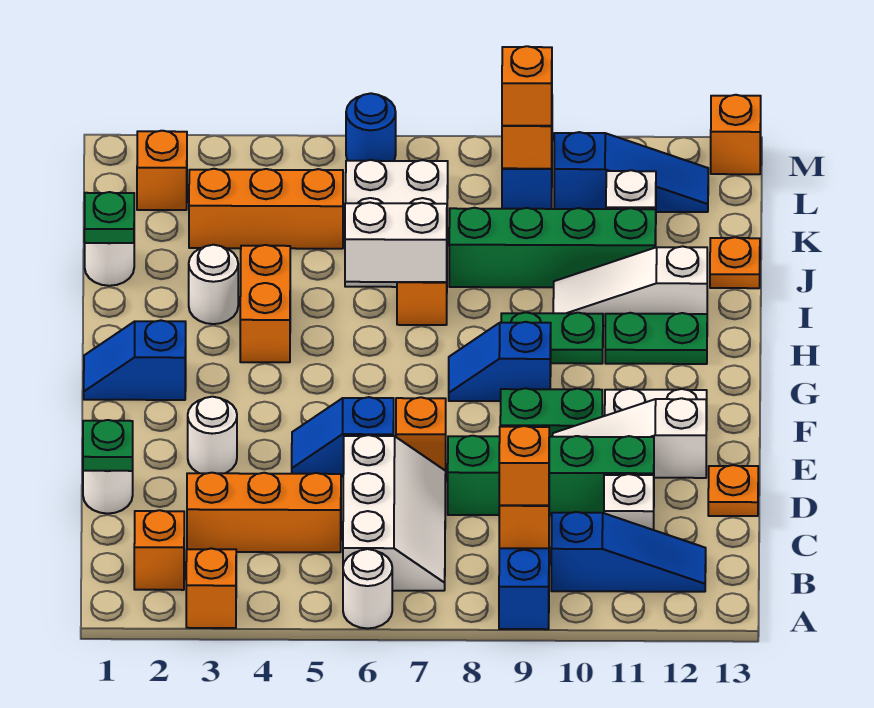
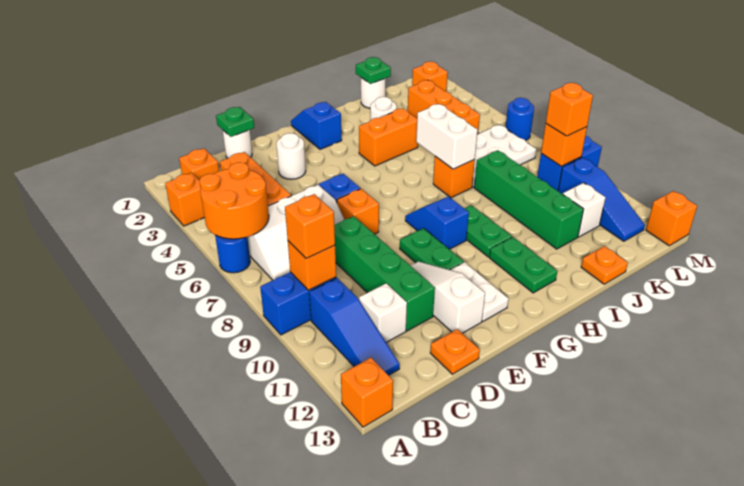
none -> orange round brick A5:B6 level 2
white round brick A6 level 1 -> blue round brick A6 level 1
none -> orange brick A13 level 1
white slope I10:I12 level 1 top 12 -> none

